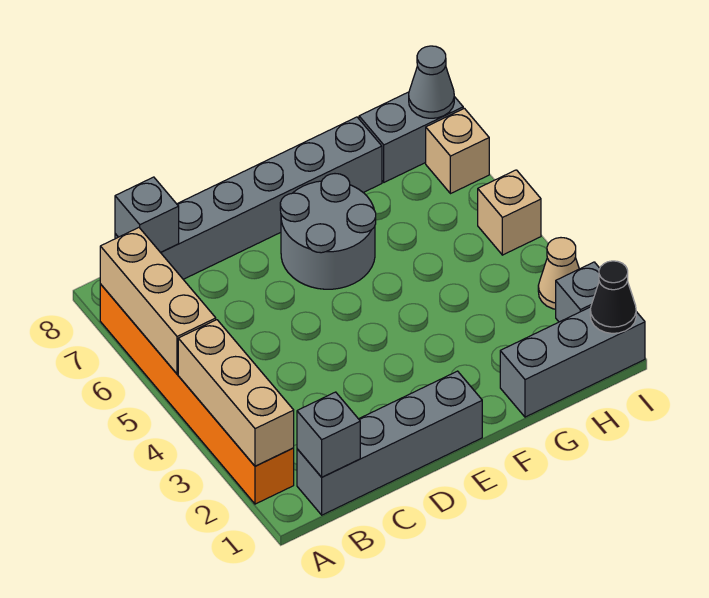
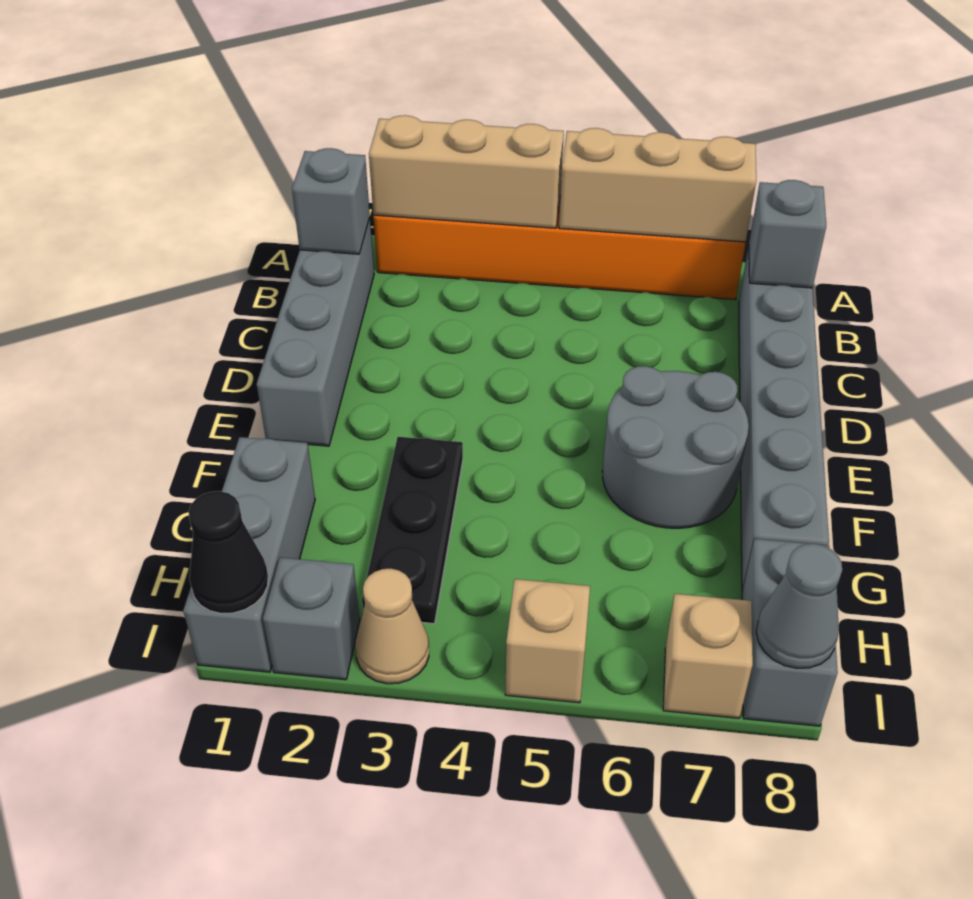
none -> black plate F3:H3 level 1

